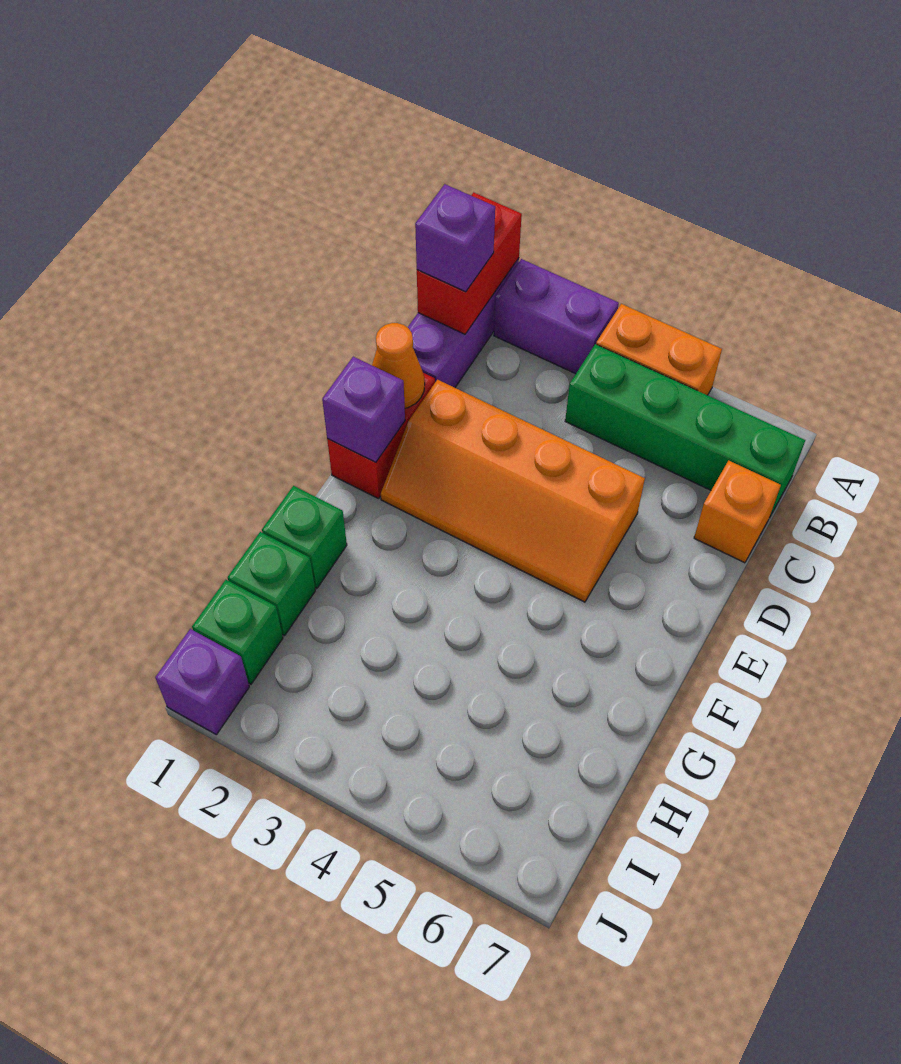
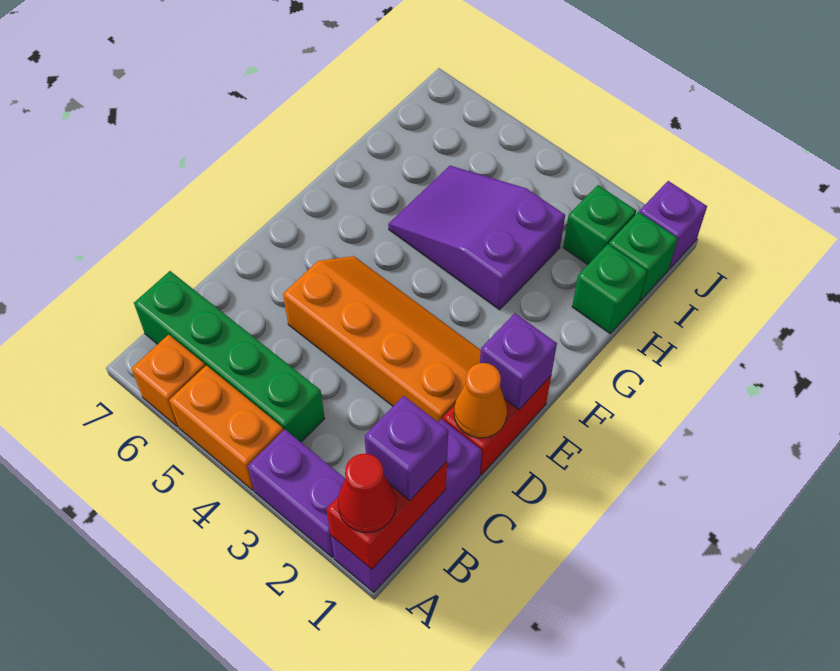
none -> red cone A1 level 3
orange brick C7 level 1 -> orange brick A6 level 1
green brick G1 level 1 -> green brick I2 level 1
none -> purple slope G3:H5 level 1 top 3

